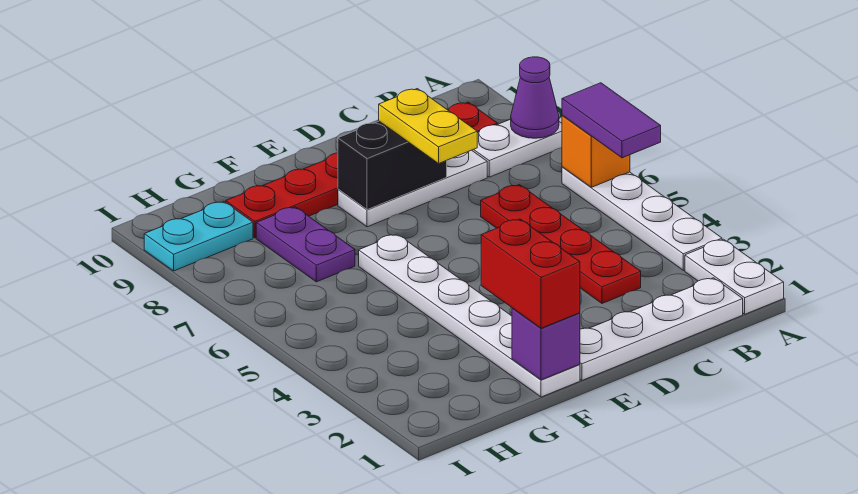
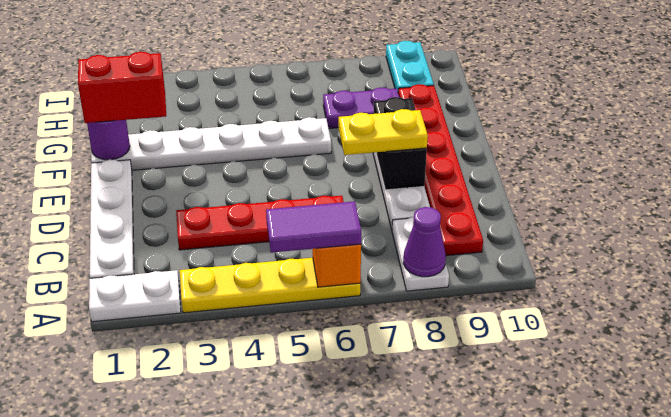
white plate A3:A6 level 1 -> yellow plate A3:A6 level 1
purple brick F1 level 2 -> purple round brick F1 level 2

